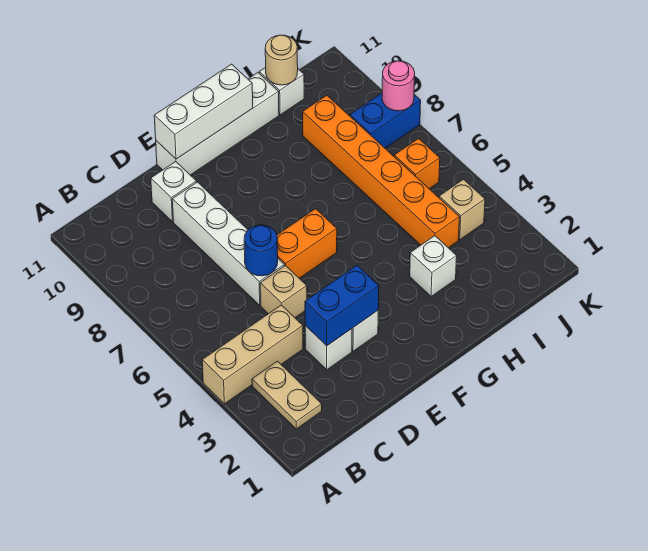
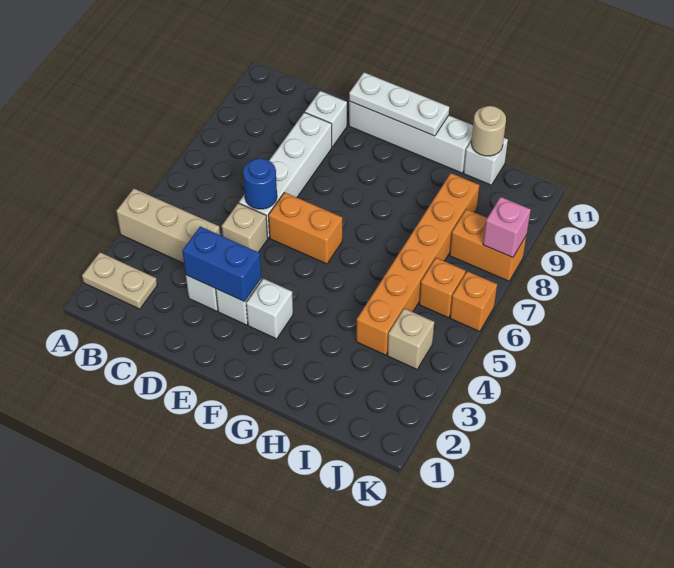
tan plate B2:B3 level 1 -> tan plate A2:B2 level 1
white brick E11:G11 level 2 -> white plate E11:G11 level 2
white brick H3 level 1 -> white brick F3 level 1
blue brick J8:K8 level 1 -> orange brick J8:K8 level 1
none -> orange brick K6 level 1
pink round brick K8 level 2 -> pink brick K8 level 2

